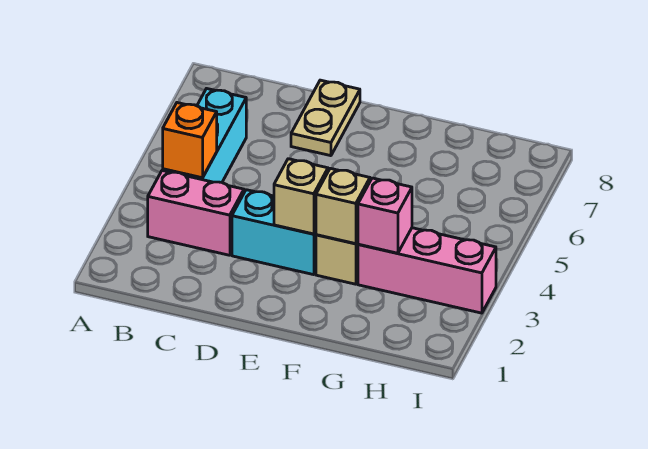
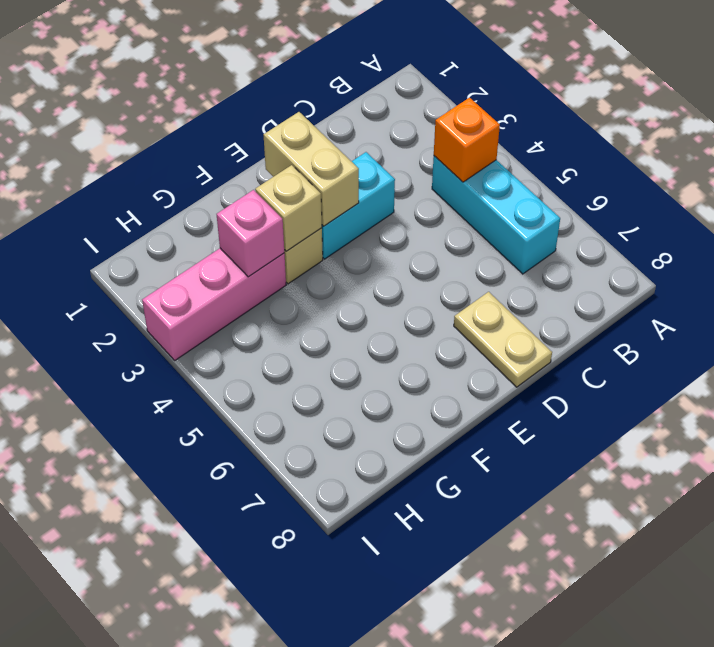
pink brick B3:C3 level 1 -> none
tan brick E3 level 2 -> tan brick E2:E3 level 2

